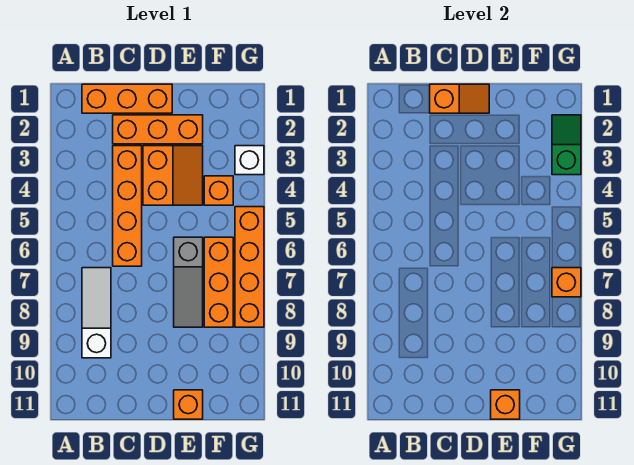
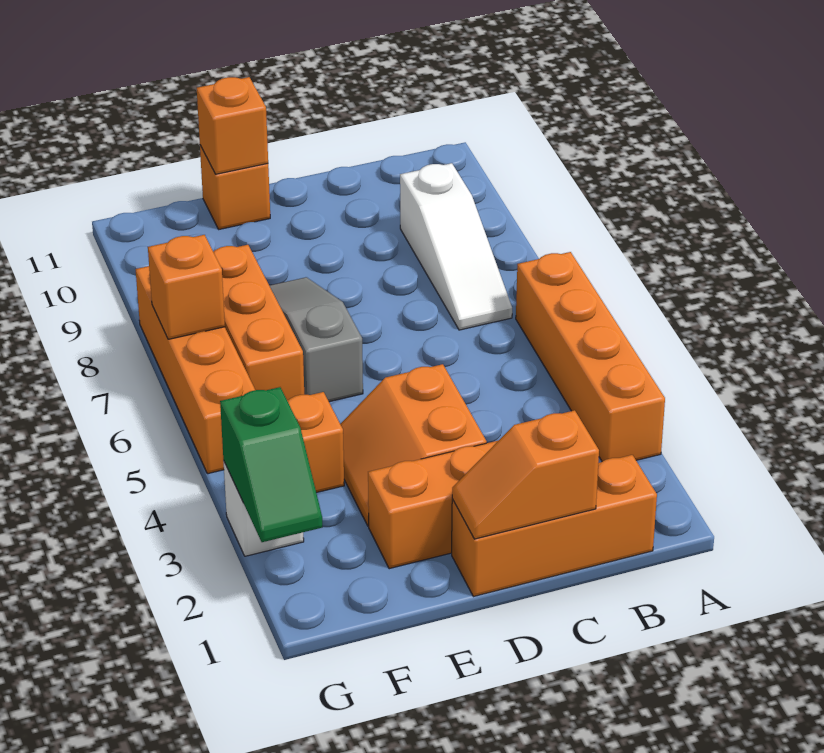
orange brick C3:C6 level 1 -> orange brick A3:A6 level 1

